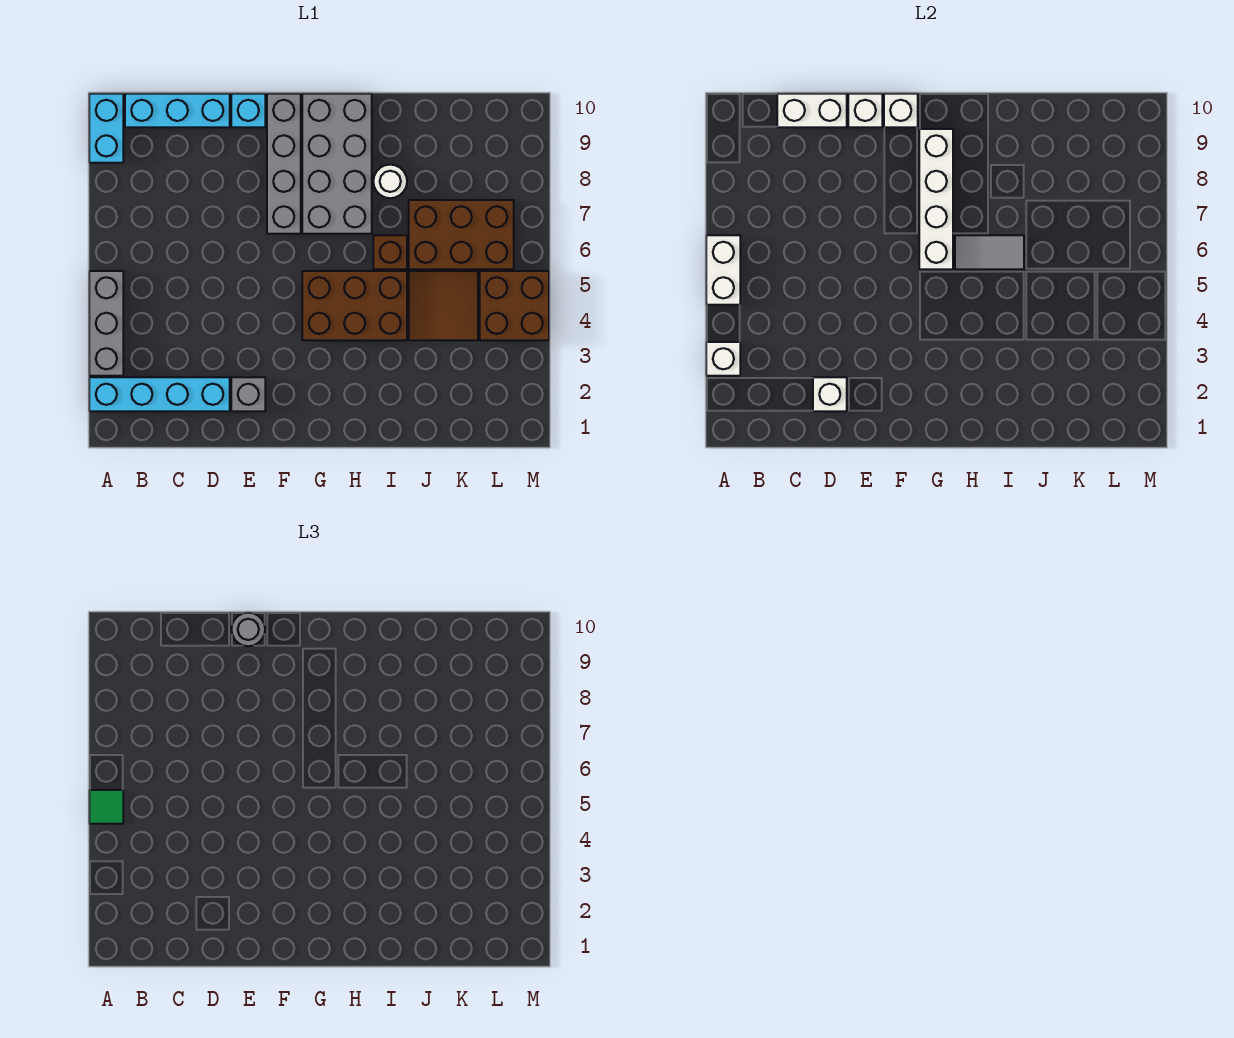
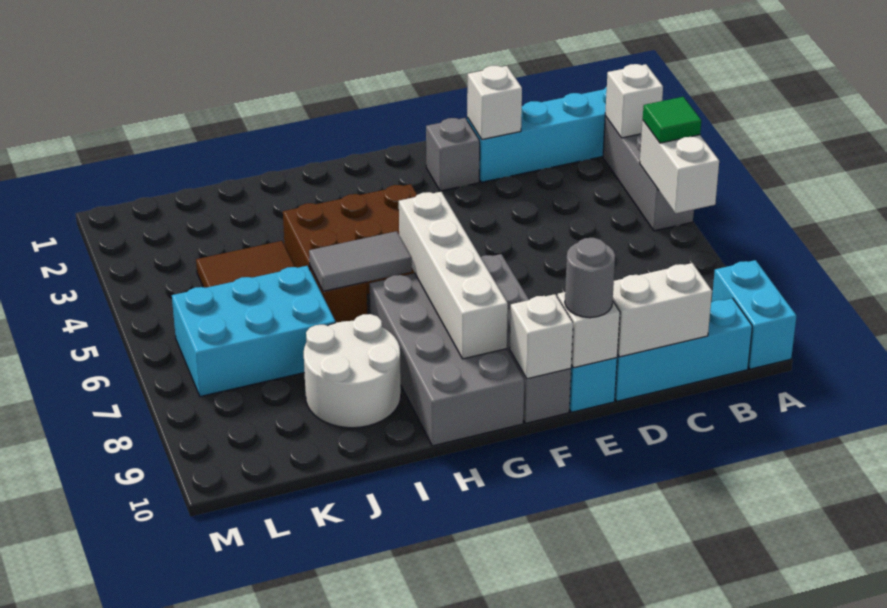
white round brick I8 level 1 -> white round brick I8:J9 level 1
brown brick J6:L7 level 1 -> cyan brick J6:L7 level 1
brown brick L4:M5 level 1 -> none

